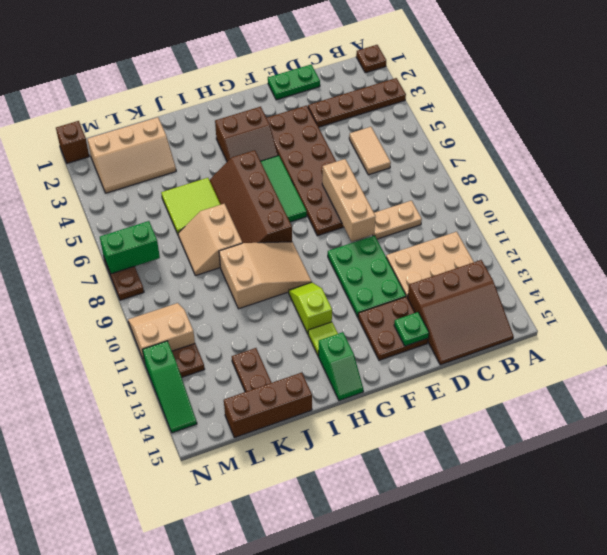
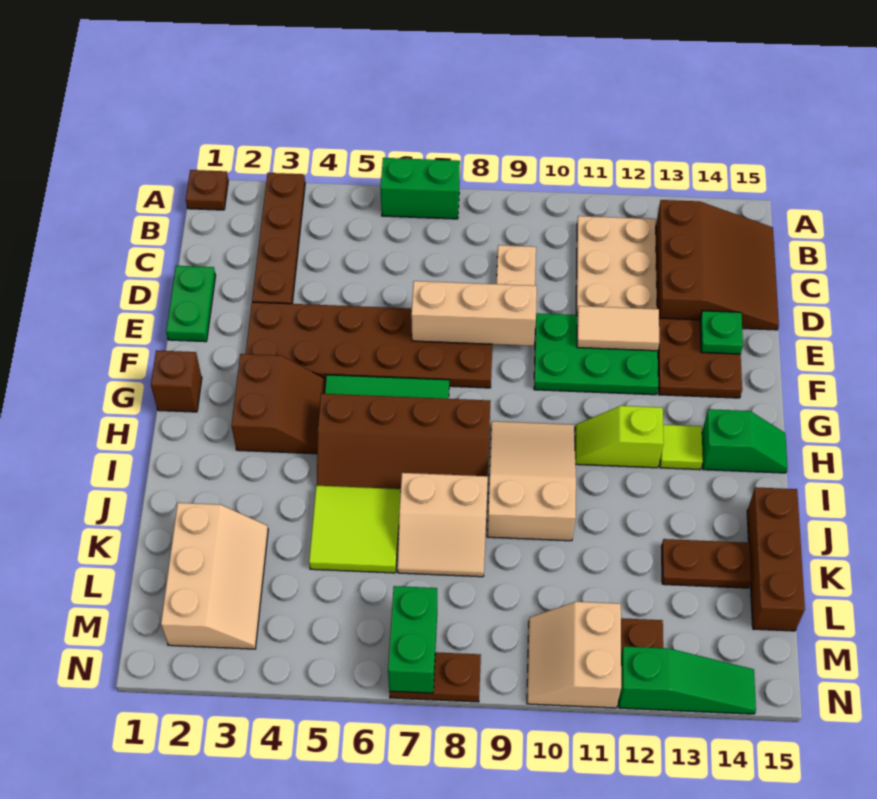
none -> green brick A6:A7 level 1
tan tile C5:C6 level 1 -> tan tile E11:E12 level 2
brown brick N1 level 1 -> brown brick G1 level 1

